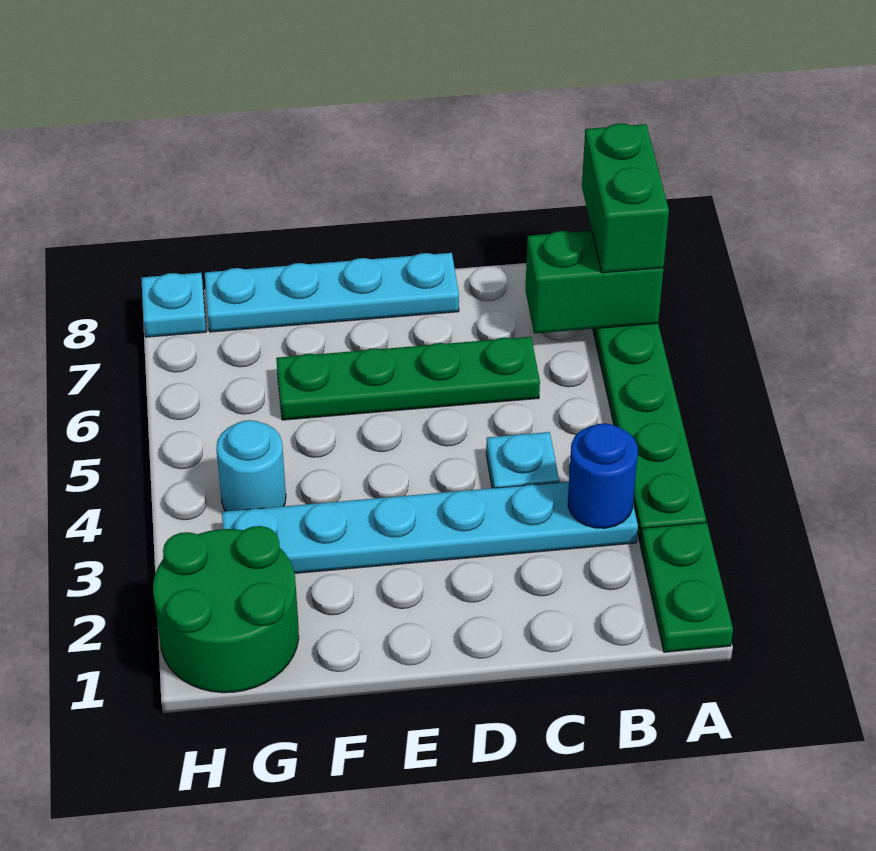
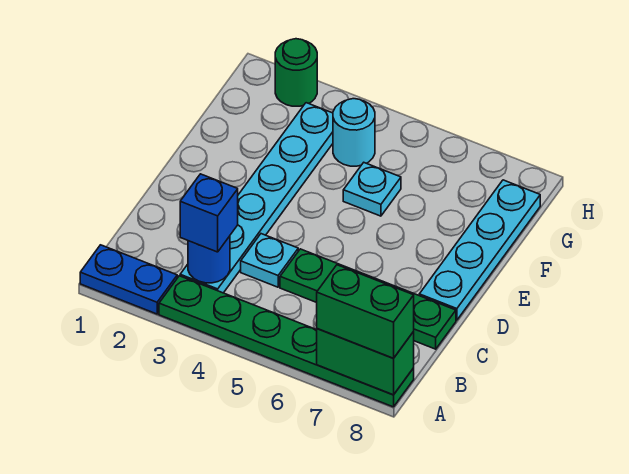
green plate A1:A2 level 1 -> blue plate A1:A2 level 1
green brick A7:B7 level 2 -> green brick A7:A8 level 2
none -> blue brick B3 level 3
green plate C6:F6 level 1 -> green plate C5:C8 level 1
green round brick G1:H2 level 1 -> green round brick H2 level 1
cyan plate H8 level 1 -> cyan plate F5 level 1

